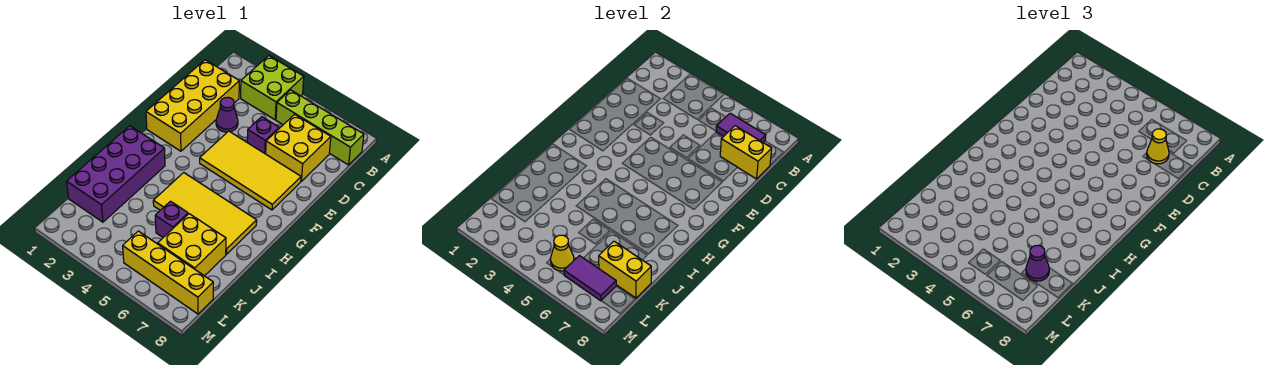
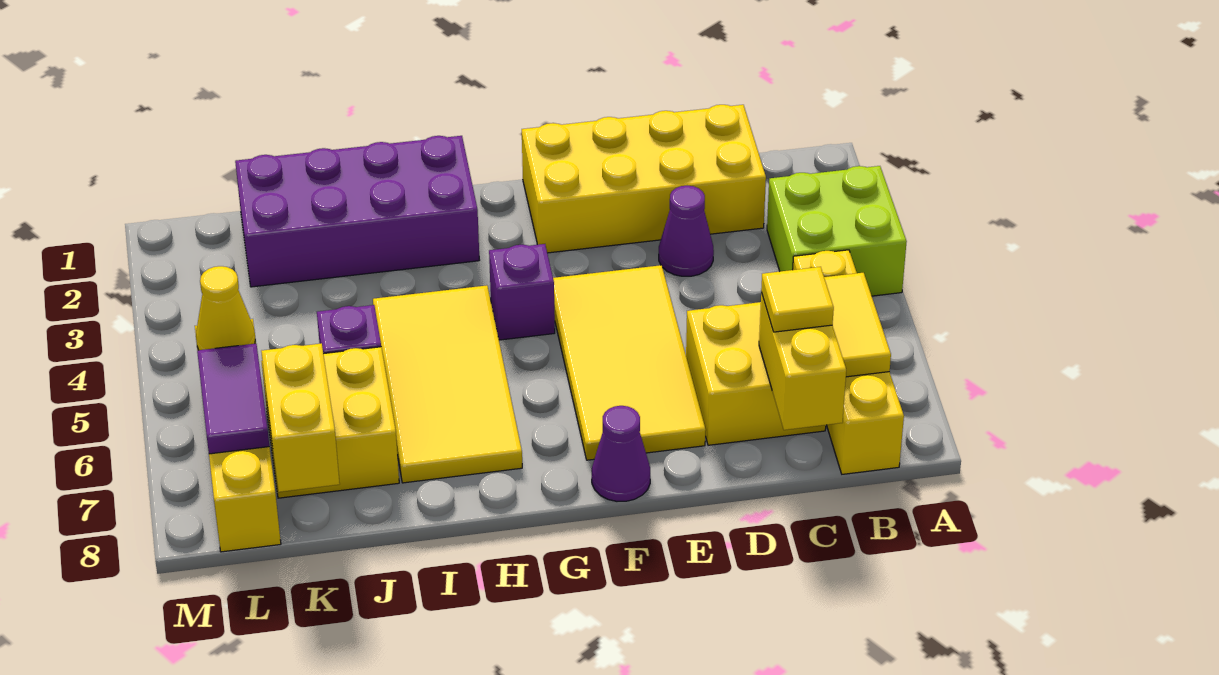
lime brick B5:B8 level 1 -> yellow brick B5:B8 level 1
purple tile B6:B7 level 2 -> yellow tile B6:B7 level 2
yellow cone C7 level 3 -> yellow tile C7 level 3
purple brick D5 level 1 -> purple brick G4 level 1
purple cone K7 level 3 -> purple cone F8 level 1

